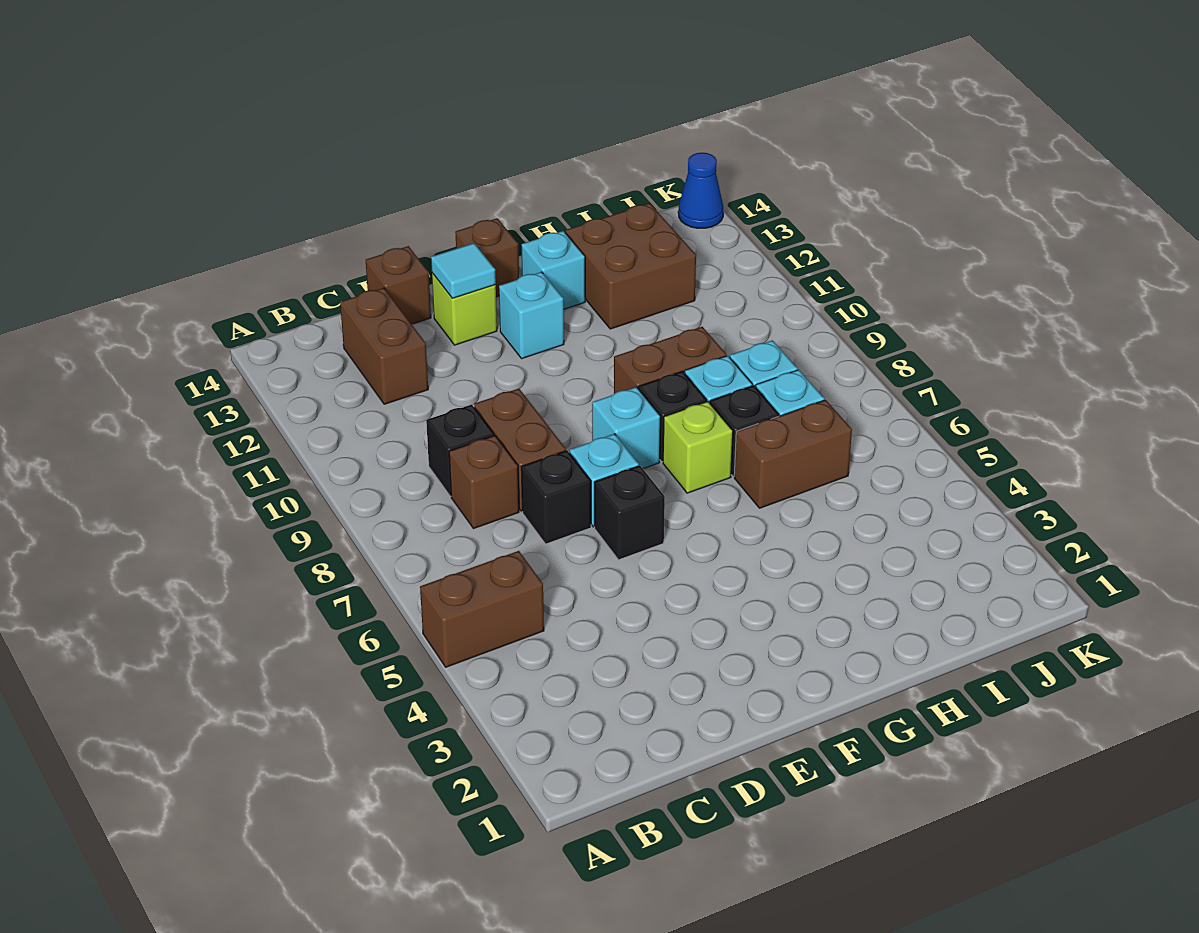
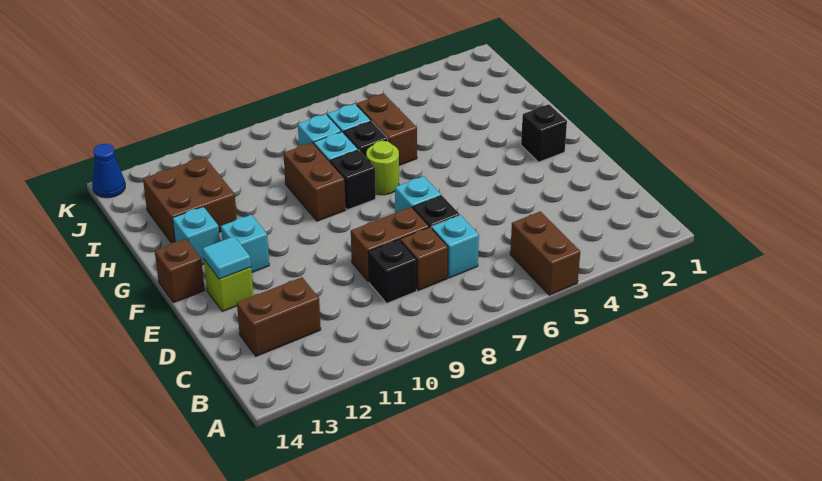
brown brick D14 level 1 -> none
black brick E6 level 1 -> black brick F2 level 1
cyan brick F8 level 1 -> cyan brick C7 level 1
lime brick G7 level 1 -> lime round brick G7 level 1

